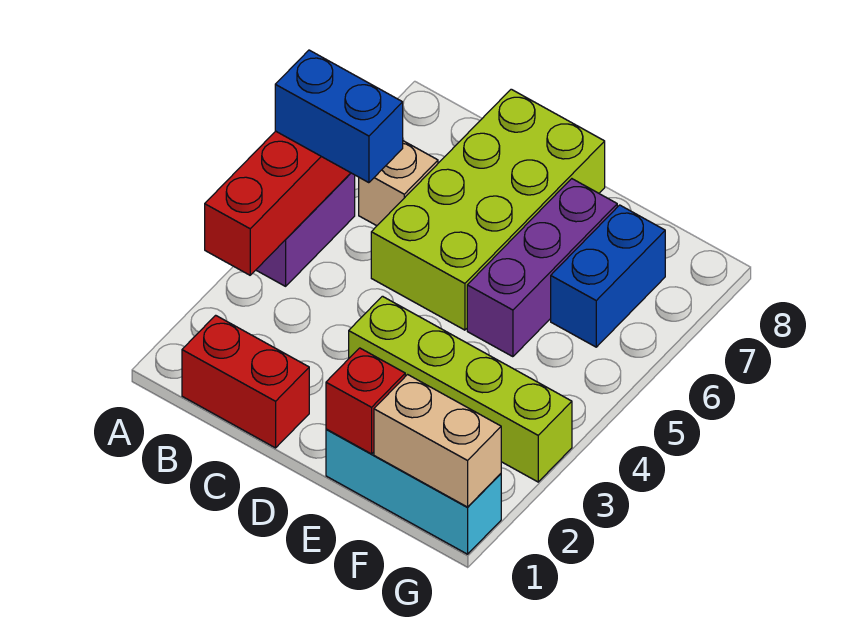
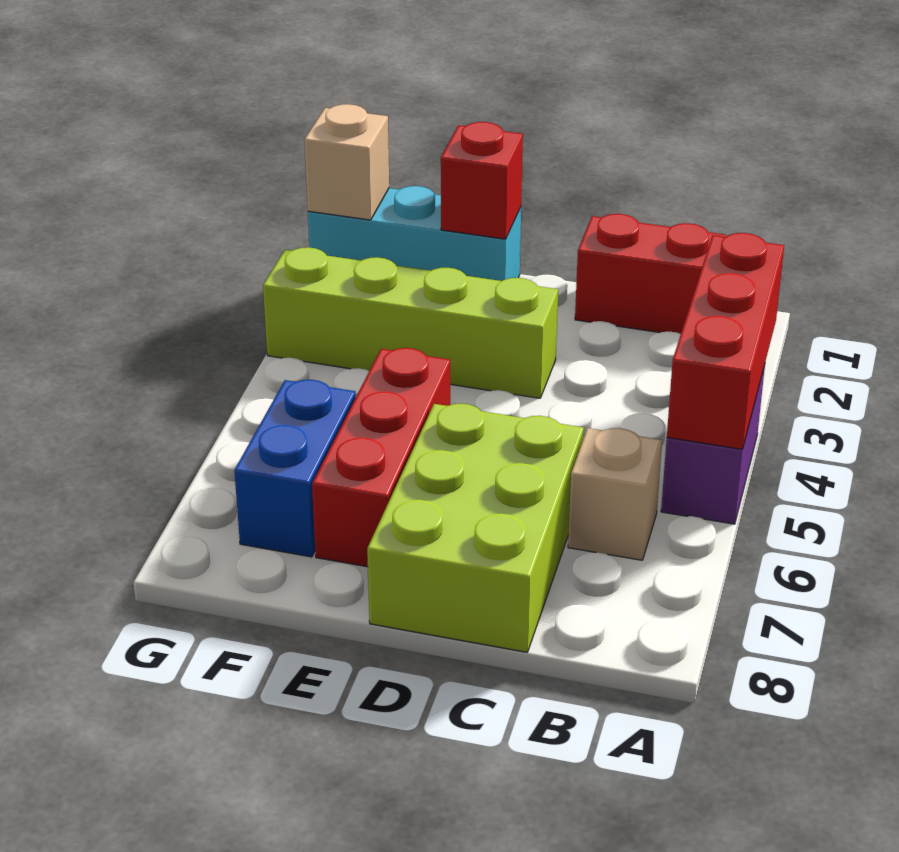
blue brick A5:B5 level 3 -> none
lime brick C5:D8 level 1 -> lime brick C6:D8 level 1
purple brick E5:E7 level 1 -> red brick E5:E7 level 1
tan brick F1:G1 level 2 -> tan brick G1 level 2

